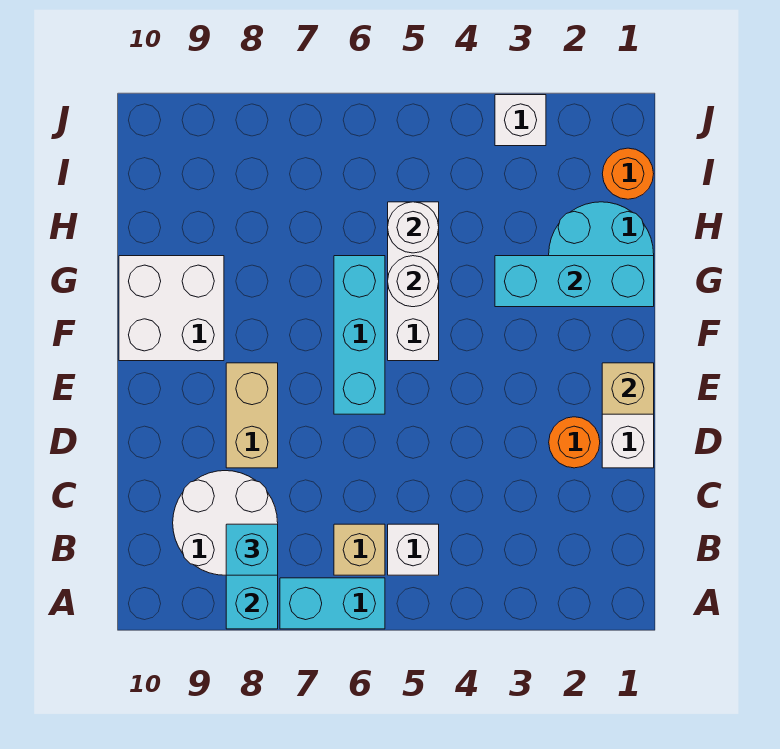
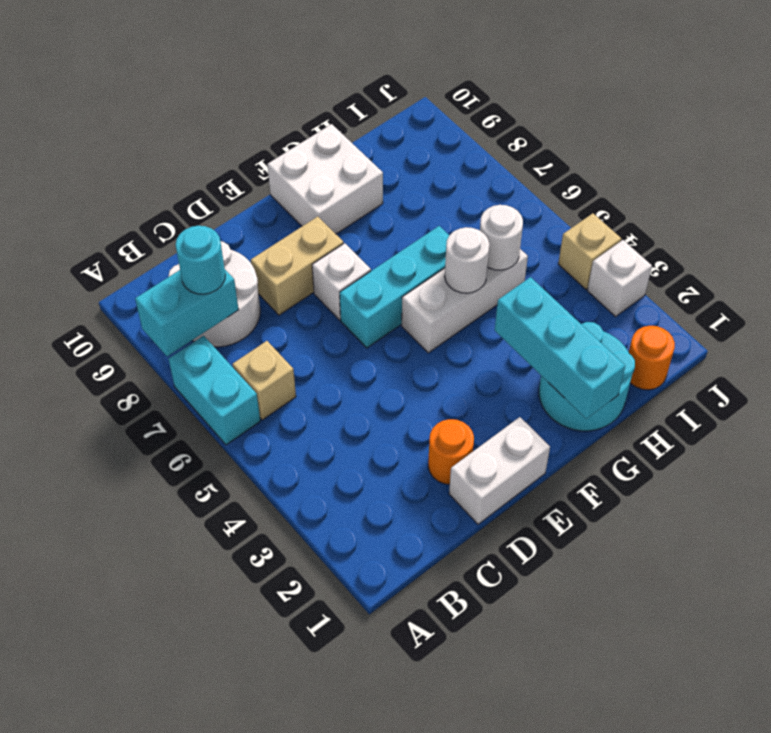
white brick B5 level 1 -> white brick E7 level 1
cyan brick B8 level 3 -> cyan round brick B8 level 3
tan brick E1 level 2 -> tan brick J4 level 1

